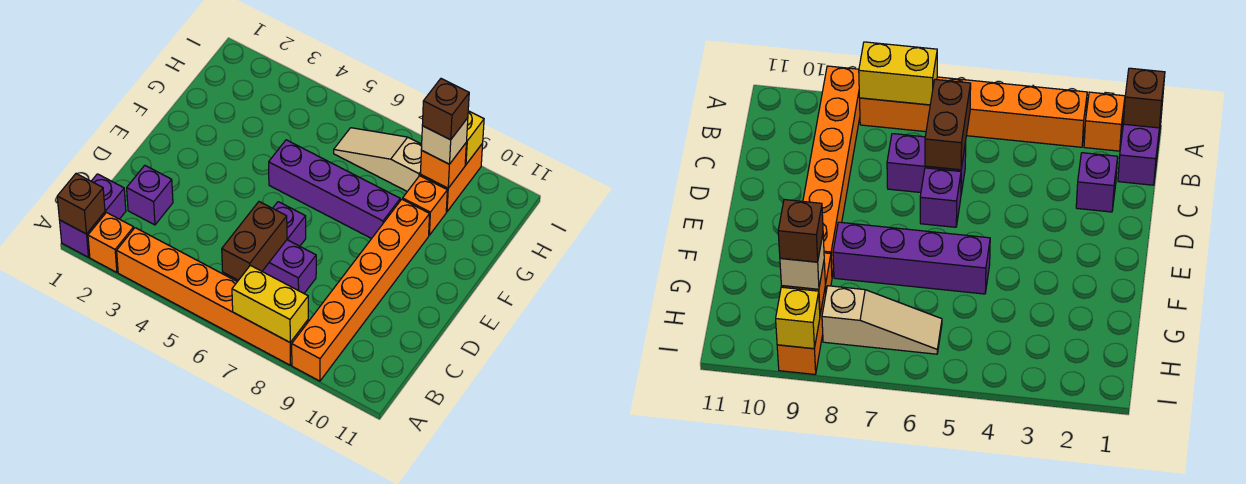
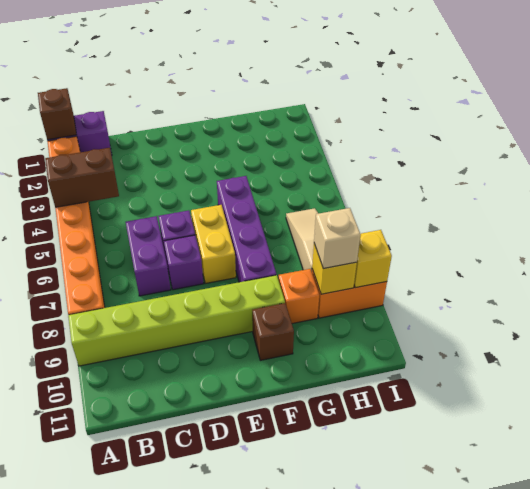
yellow brick A7:A8 level 2 -> yellow brick E6:E7 level 1
orange brick A9:F9 level 1 -> lime brick A9:F9 level 1
brown brick B6:C6 level 2 -> brown brick A4:B4 level 2
purple brick C2 level 1 -> purple brick D7 level 1
orange brick H9 level 2 -> yellow brick H9 level 2
brown brick H9 level 4 -> brown brick F10 level 1

